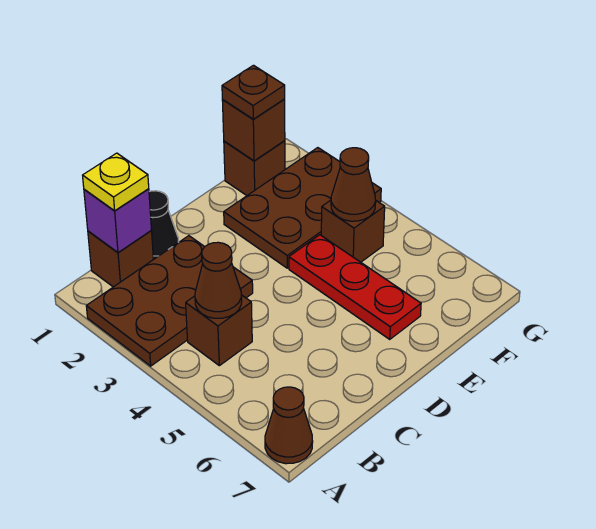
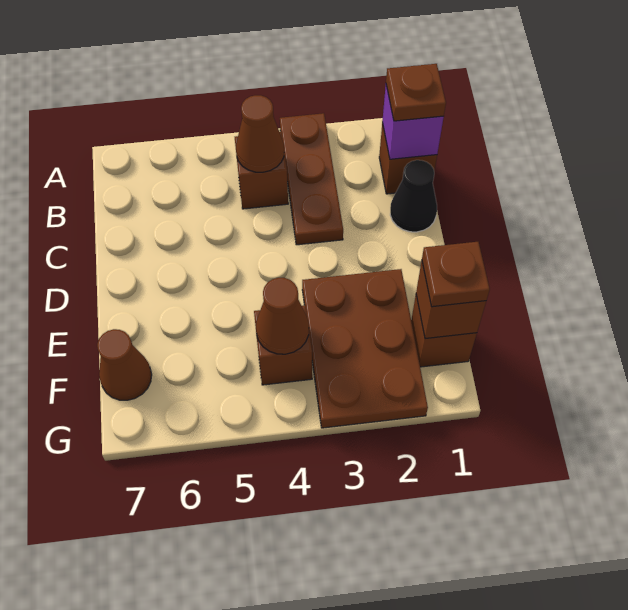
brown plate A2:C3 level 1 -> brown plate A3:C3 level 1
brown cone A7 level 1 -> brown cone F7 level 1
yellow plate B1 level 3 -> brown plate B1 level 3
red plate E4:E6 level 1 -> none

